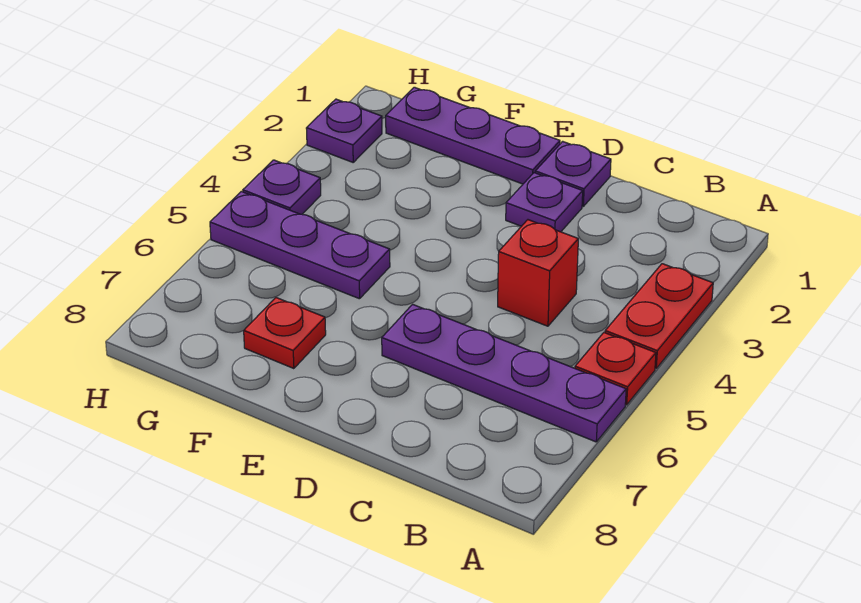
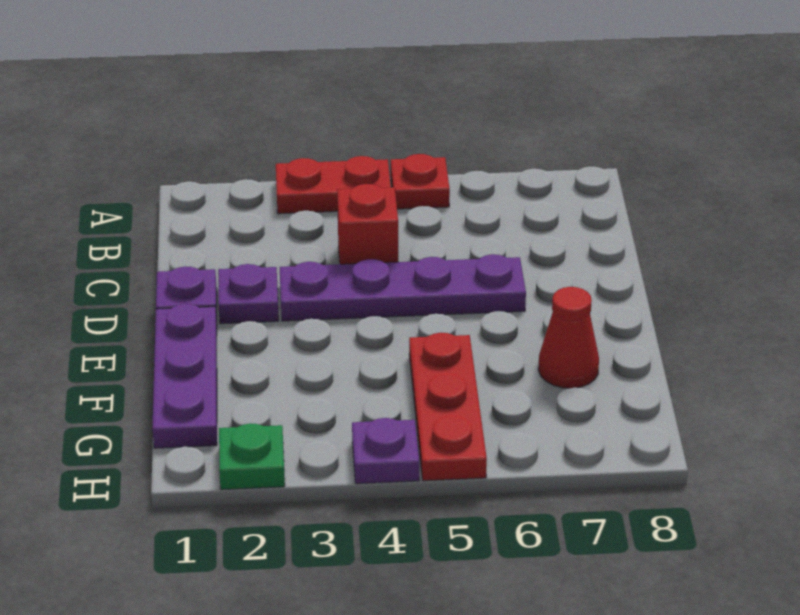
purple plate A6:D6 level 1 -> purple plate D3:D6 level 1
purple plate F5:H5 level 1 -> red plate F5:H5 level 1
red plate F7 level 1 -> red cone F7 level 1
purple plate H2 level 1 -> green plate H2 level 1

